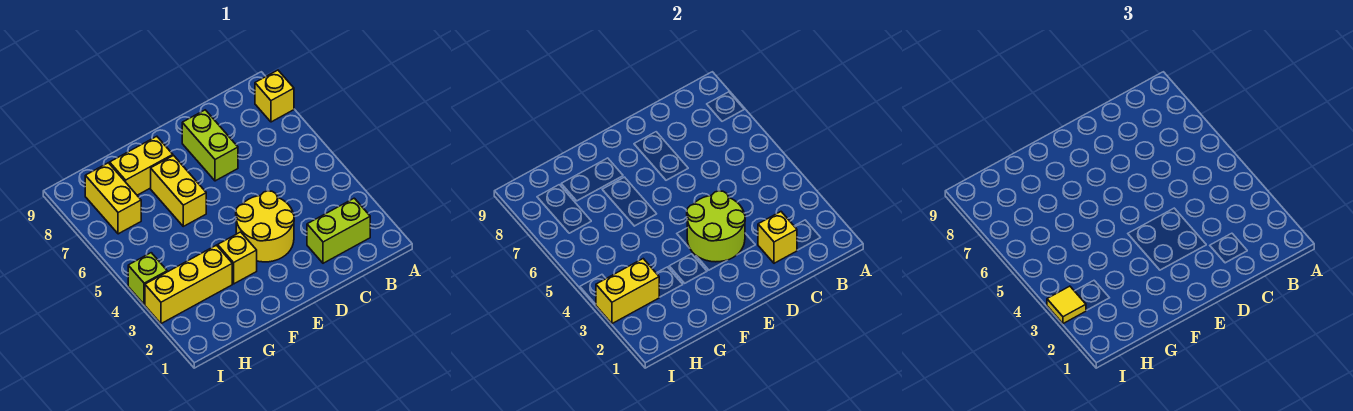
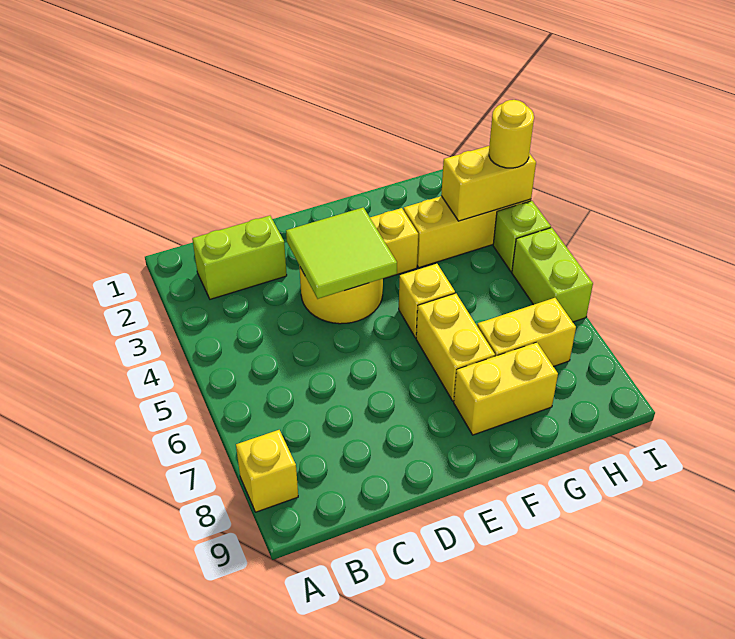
yellow brick C2 level 2 -> yellow brick F5 level 1
lime round brick D3:E4 level 2 -> lime tile D3:E4 level 2
lime brick D7:D8 level 1 -> lime brick I5:I6 level 1
yellow brick H7:H8 level 1 -> yellow brick G7:H7 level 1
yellow tile I3 level 3 -> yellow round brick I3 level 3

